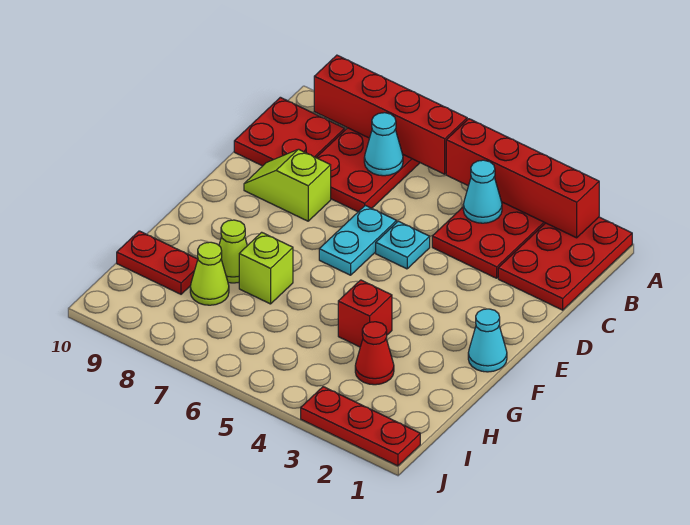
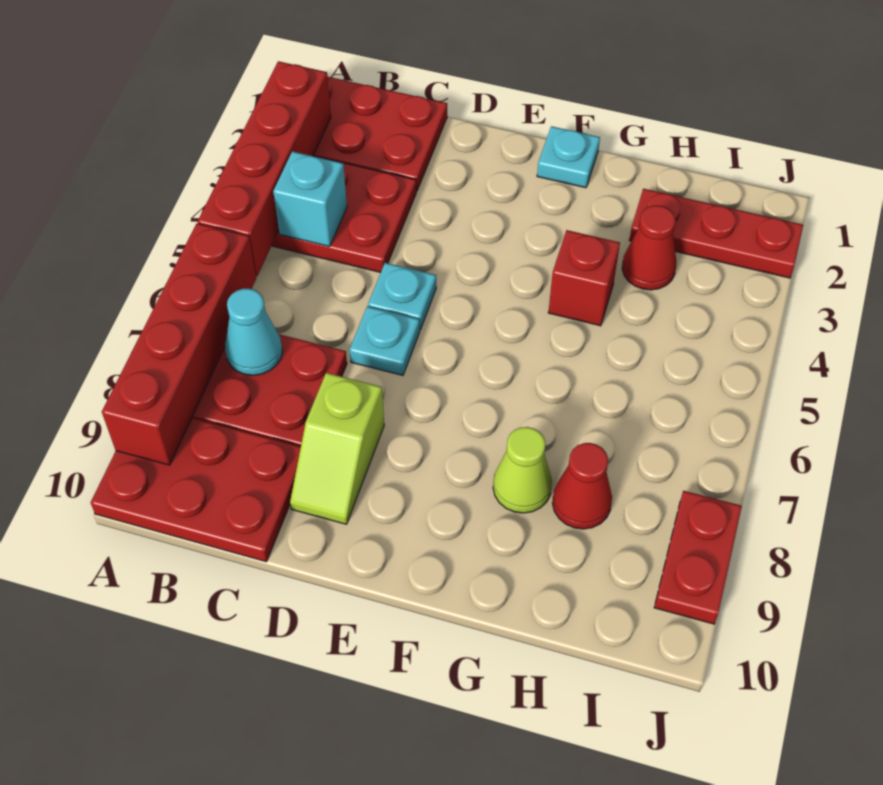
cyan cone B4 level 2 -> cyan brick B4 level 2
red plate B9:C10 level 1 -> red plate A9:C10 level 1
cyan plate D6:E6 level 1 -> cyan plate D6 level 1
cyan cone F1 level 1 -> cyan plate F1 level 1
lime brick G7 level 1 -> none
lime cone H8 level 1 -> red cone H8 level 1
red plate H9:H10 level 1 -> red plate J8:J9 level 1
red plate J1:J3 level 1 -> red plate H2:J2 level 1

